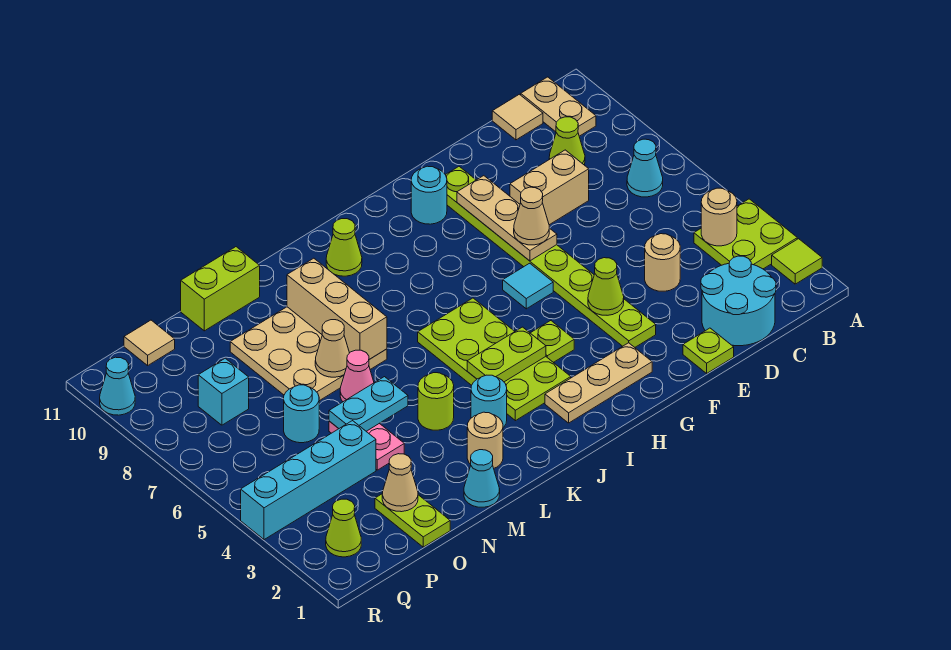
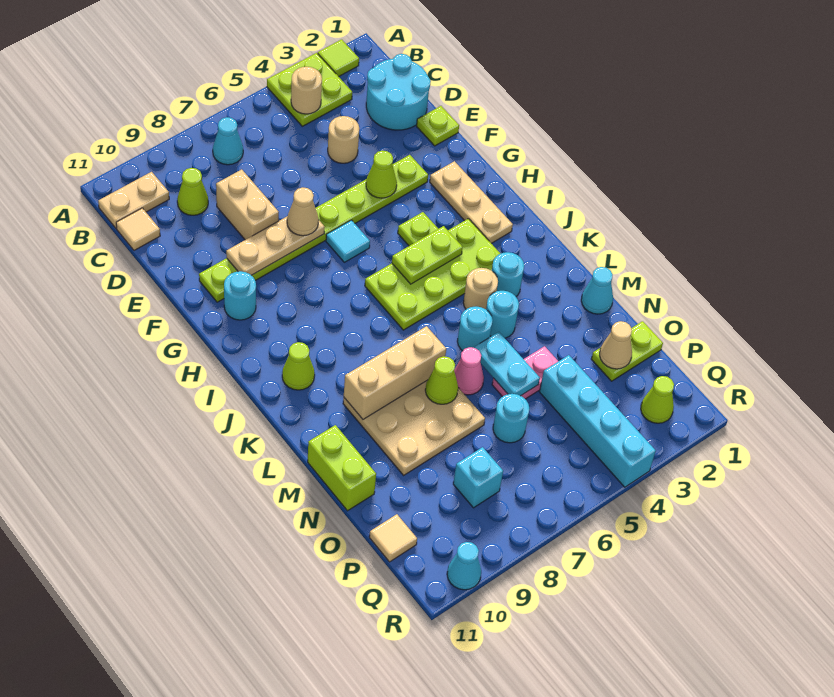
lime plate I4:J4 level 2 -> lime plate I4:I5 level 2
tan round brick L2 level 1 -> tan round brick K4 level 1
lime round brick L4 level 1 -> cyan round brick L4 level 1
none -> cyan round brick L5 level 1
tan cone M7 level 2 -> lime cone M7 level 2

